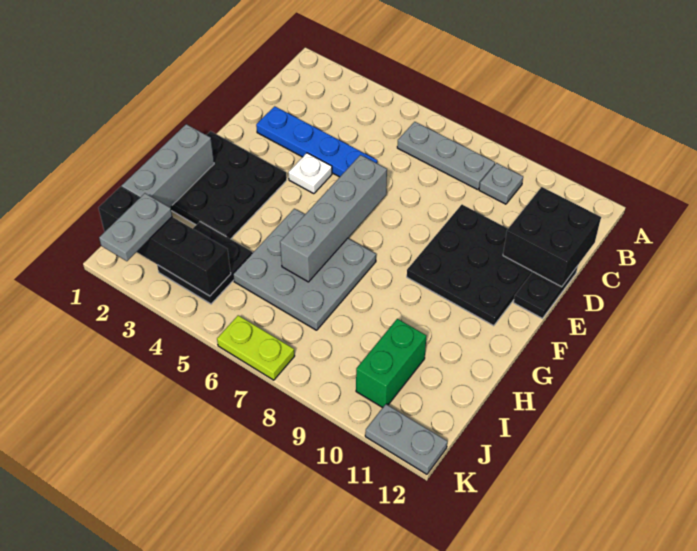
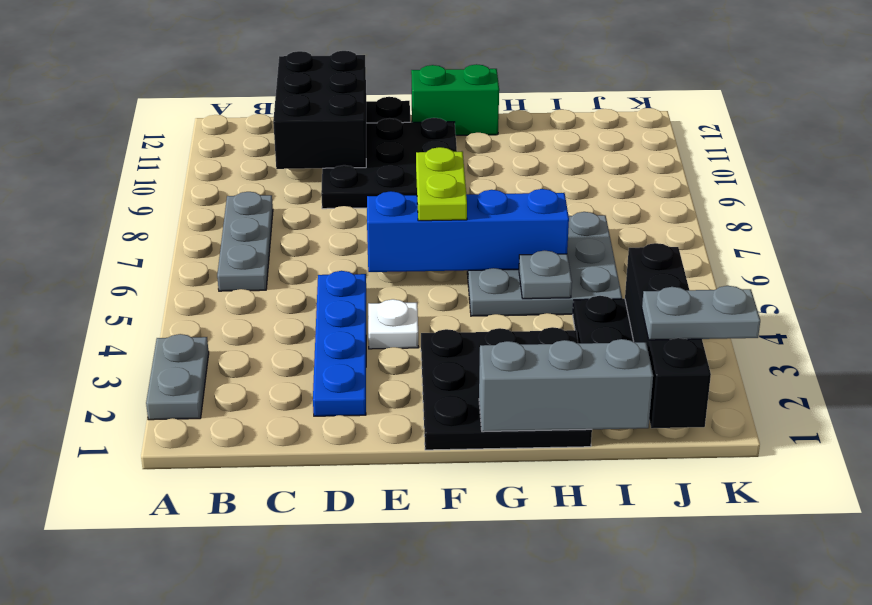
grey plate B9 level 1 -> grey plate H5 level 2
black brick C11:D12 level 2 -> black brick C10:D12 level 2
grey brick E6:H6 level 2 -> blue brick E6:H6 level 2
green brick I10:J10 level 1 -> green brick F12:G12 level 1
lime plate K6:K7 level 1 -> lime plate F6:F7 level 3
grey plate K11:K12 level 1 -> grey plate A2:A3 level 1

